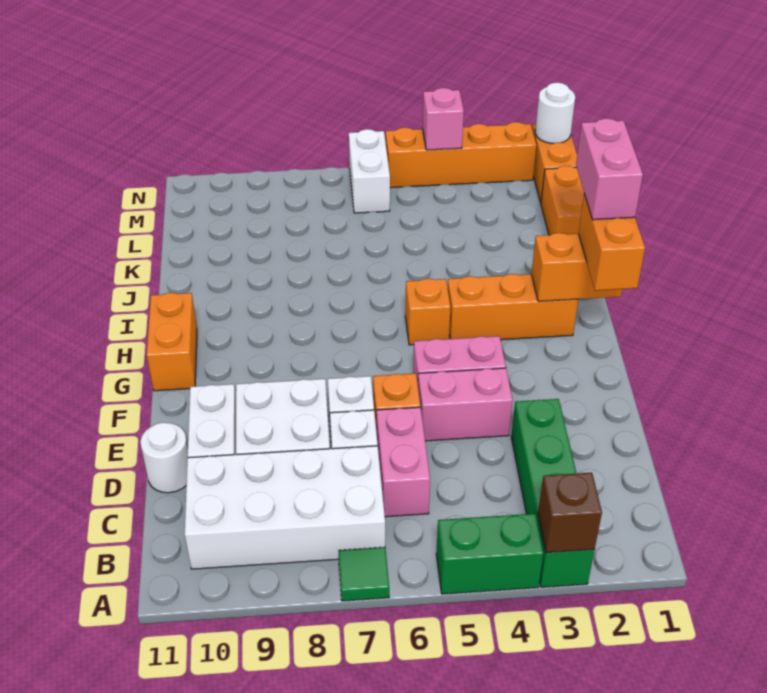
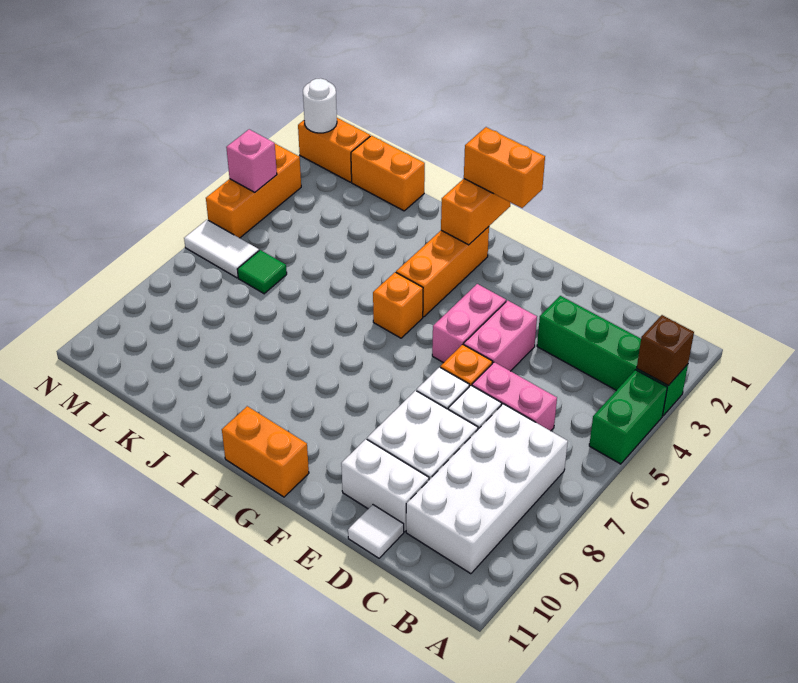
green tile A7 level 1 -> green tile L6 level 1
white round brick D11 level 1 -> white tile D11 level 1
pink brick H1:I1 level 4 -> none
white brick M6:N6 level 1 -> white tile M6:N6 level 1
orange brick N2:N5 level 1 -> orange brick N3:N5 level 1

